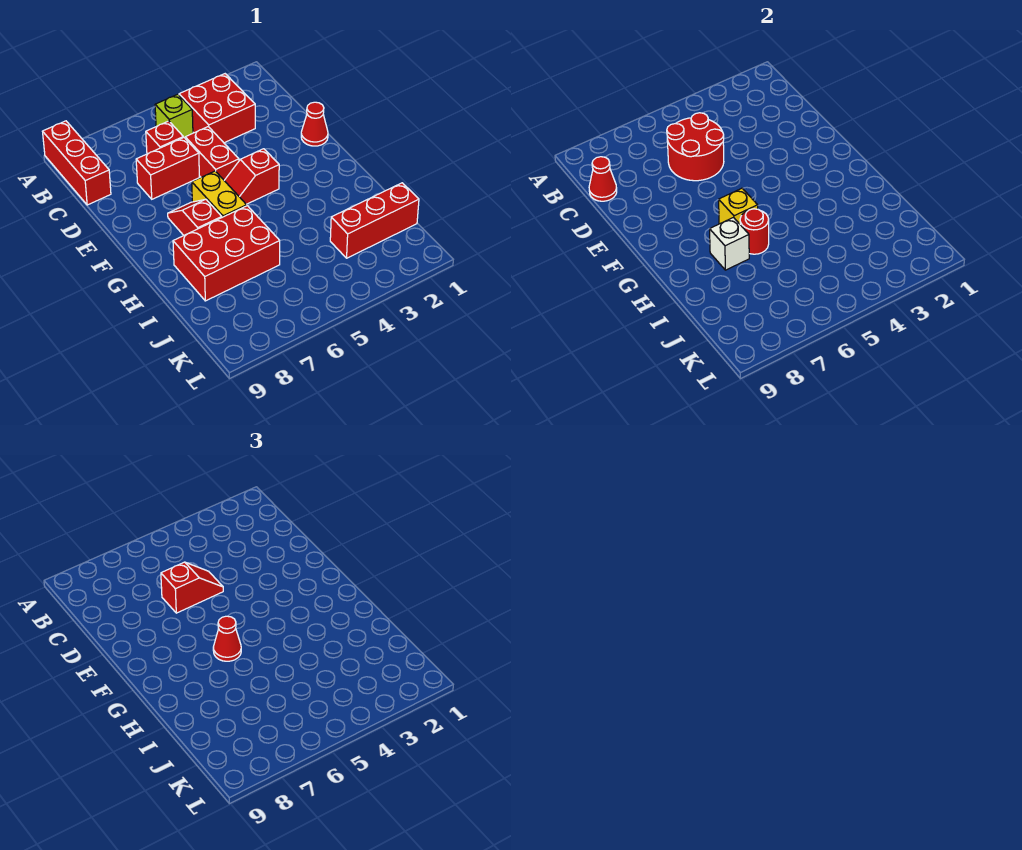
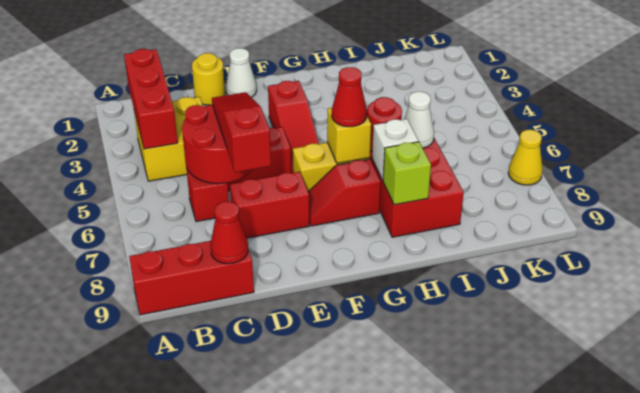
red brick B3:C4 level 1 -> yellow brick B3:C4 level 1
lime brick B5 level 1 -> lime brick H8 level 2
none -> yellow round brick D1 level 1
red slope D5:D6 level 3 top 6 -> red slope D5:D7 level 3 top 7
red brick D6:D7 level 1 -> red brick D7:E7 level 1
red cone E1 level 1 -> white cone E1 level 1
red slope F4:F5 level 1 top 4 -> red slope F3:F5 level 1 top 3
none -> white cone I6 level 2
red brick J1:J3 level 1 -> red brick B2:B4 level 2
none -> yellow cone L7 level 1

